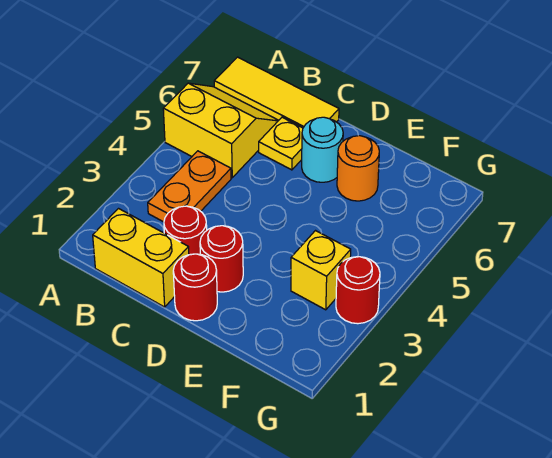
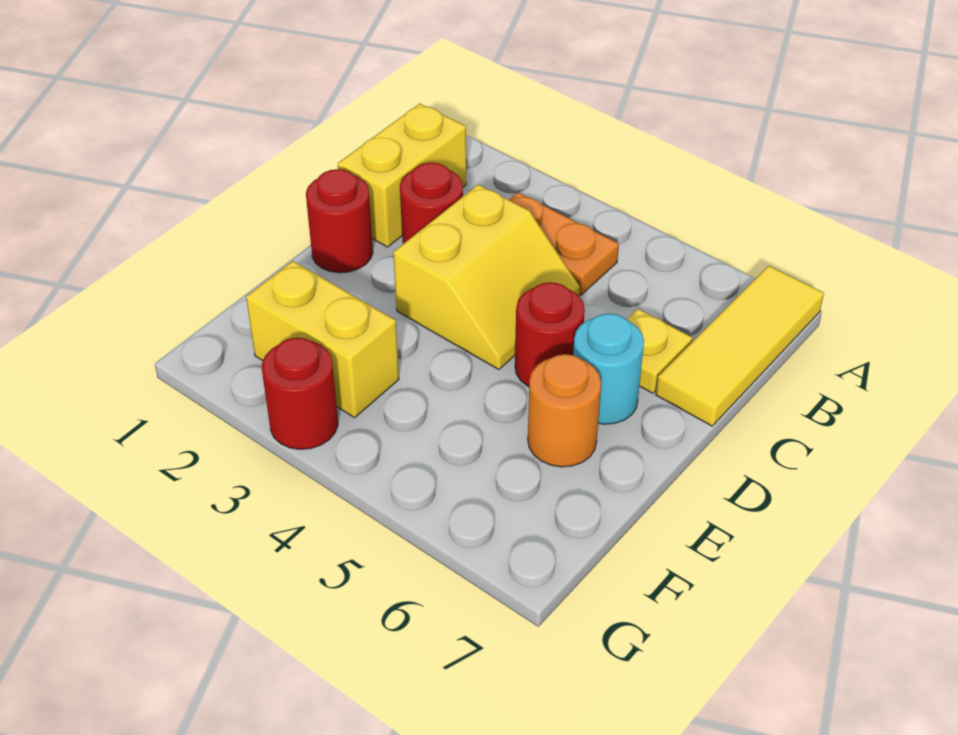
yellow slope A5:B6 level 1 top 5 -> yellow slope C3:D4 level 1 top 3
red round brick D2 level 1 -> red round brick D5 level 1
yellow brick F3 level 1 -> yellow brick F2:F3 level 1

